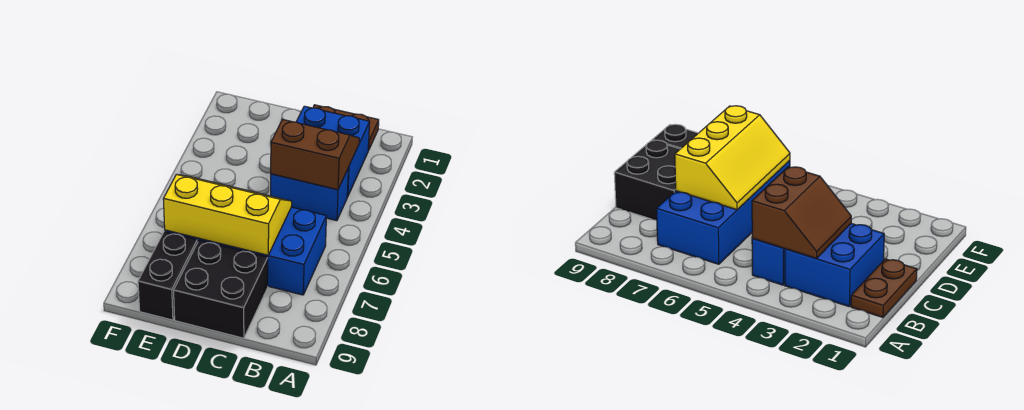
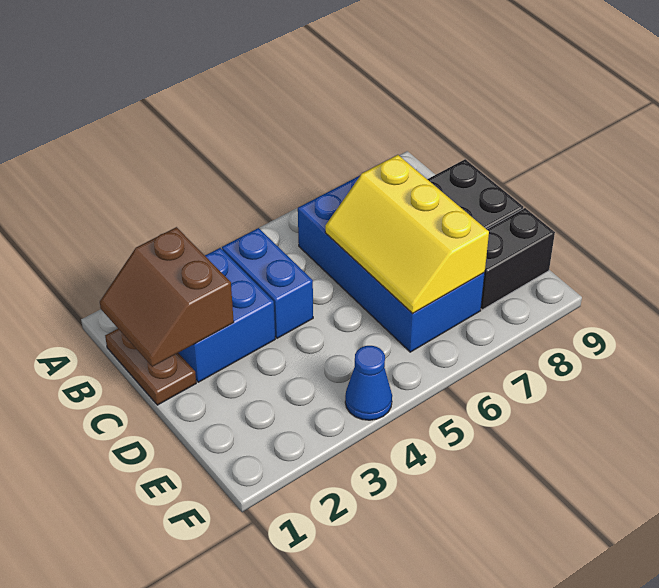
brown slope B3:C4 level 2 top 4 -> brown slope B1:C2 level 2 top 2
none -> blue cone F4 level 1

